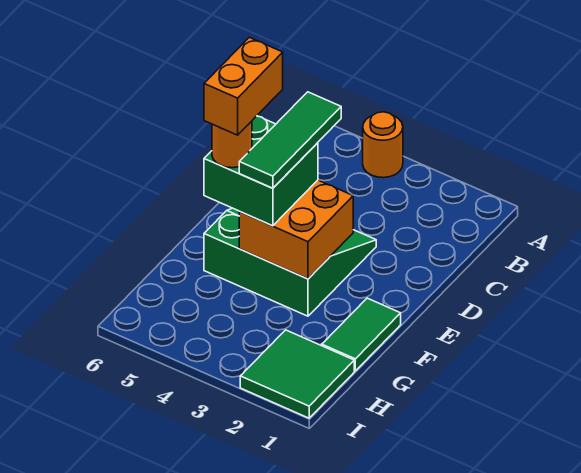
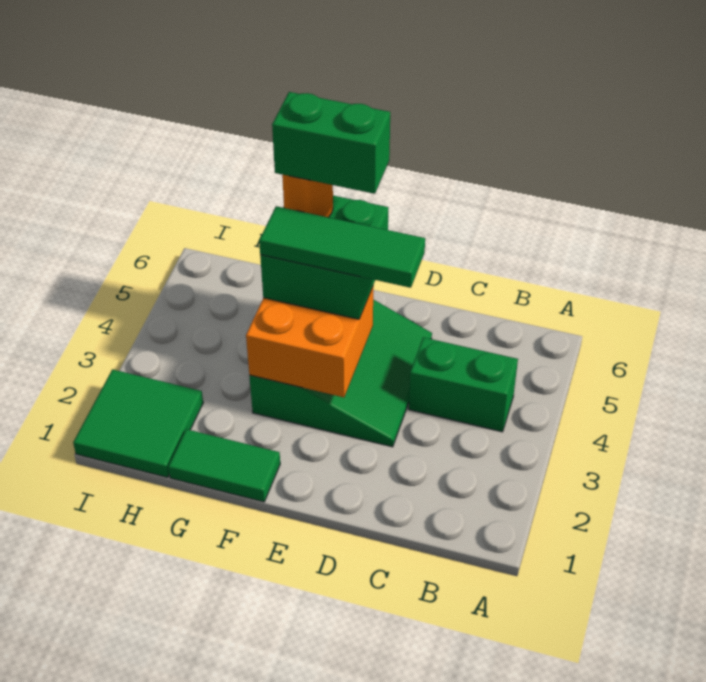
orange round brick A4 level 1 -> none
none -> green brick B4:C4 level 1
orange brick E5:F5 level 5 -> green brick E5:F5 level 5

